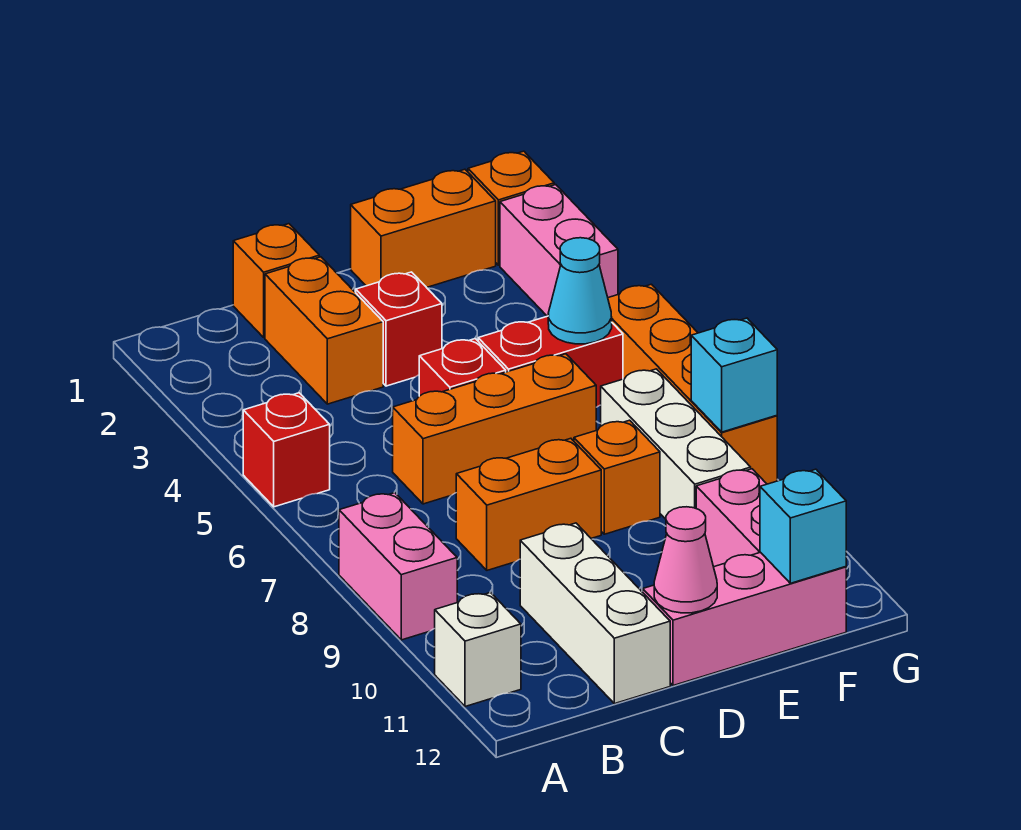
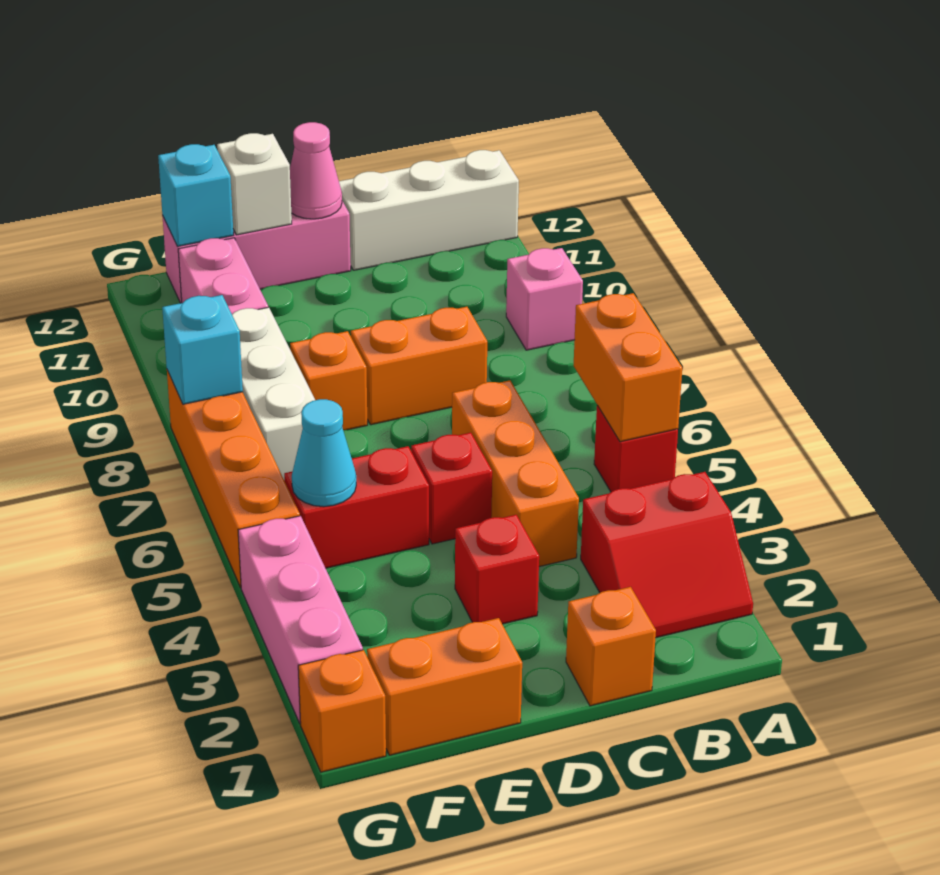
none -> red slope A2:B3 level 1 top 3
pink brick A8:A9 level 1 -> pink brick A9 level 1
white brick A11 level 1 -> white brick E12 level 2
orange brick C2:C3 level 1 -> orange brick A5:A6 level 2
orange brick C6:E6 level 1 -> orange brick C4:C6 level 1
white brick C10:C12 level 1 -> white brick A12:C12 level 1
pink brick G2:G3 level 1 -> pink brick G2:G4 level 1

